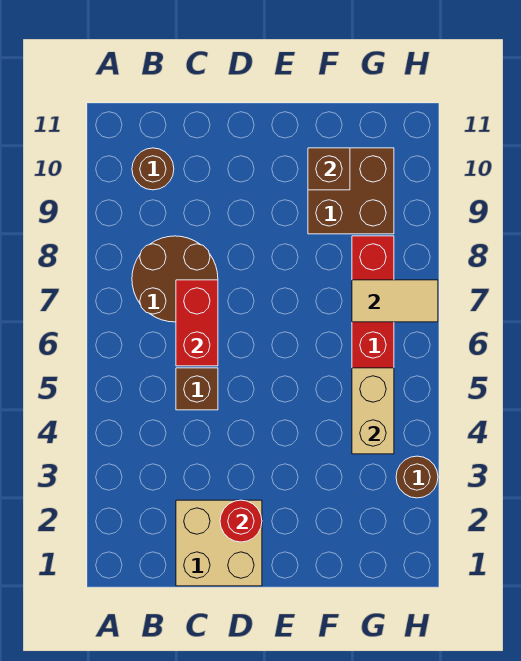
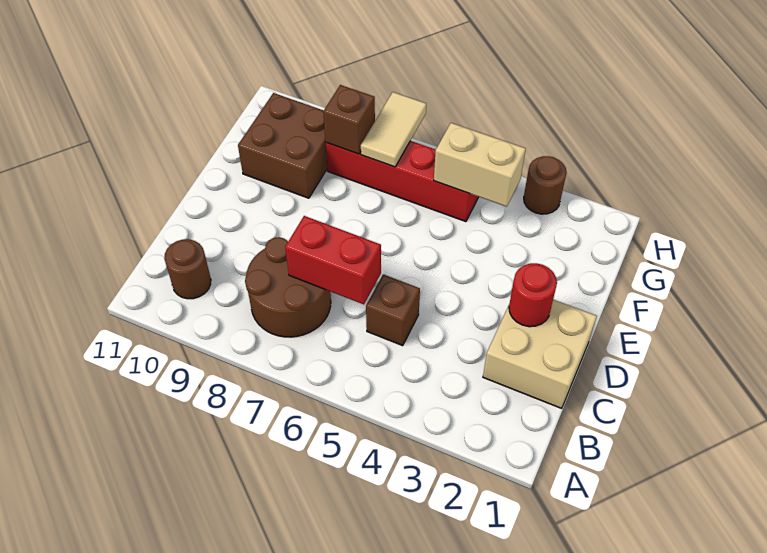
brown brick F10 level 2 -> brown brick G8 level 2

